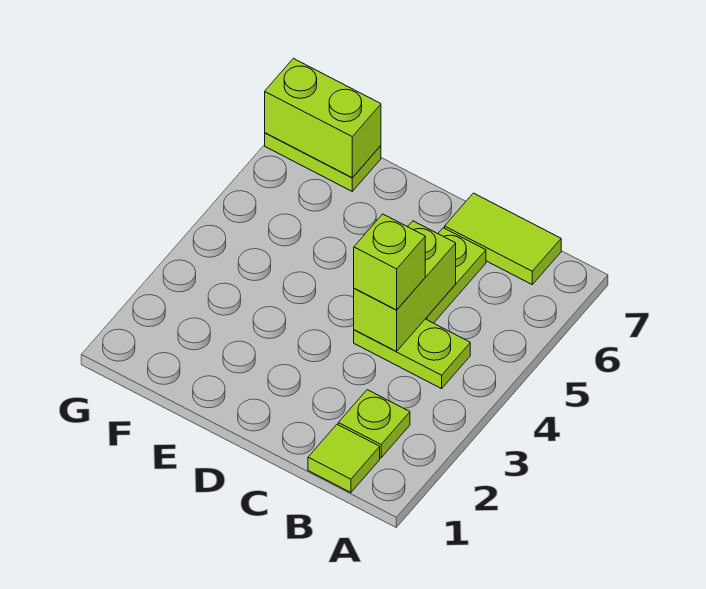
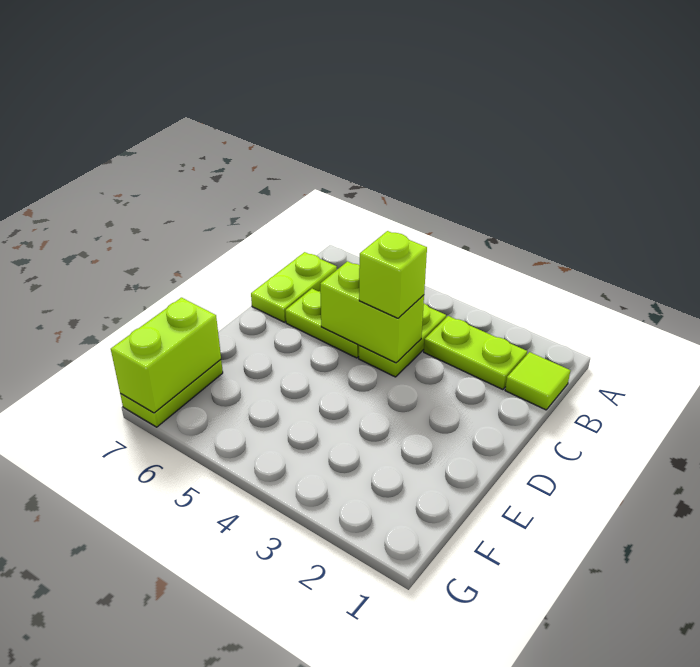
lime plate B2 level 1 -> lime plate B2:B3 level 1
lime tile B7:C7 level 1 -> lime plate B7:C7 level 1

